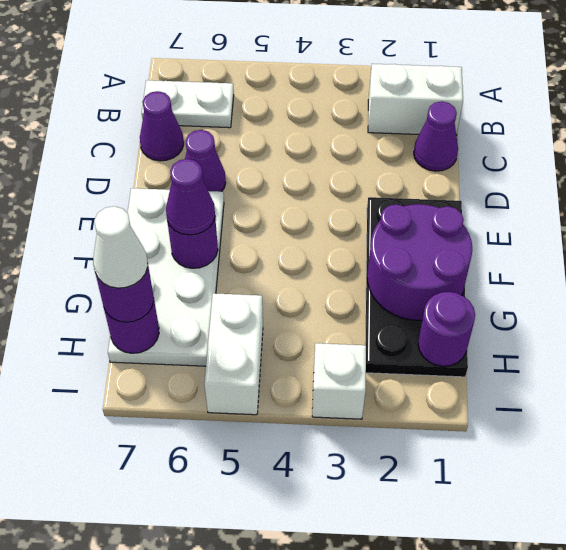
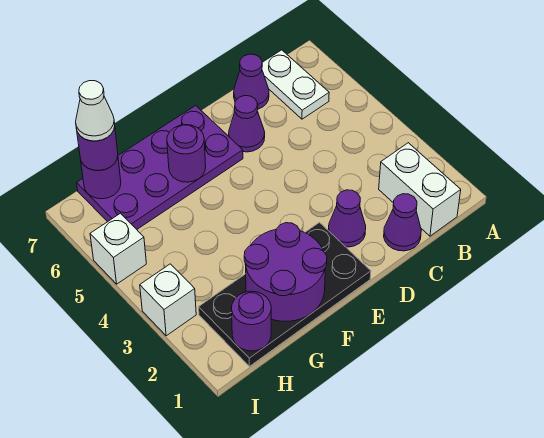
white plate E6:H7 level 1 -> purple plate E6:H7 level 1
purple cone F6 level 3 -> purple cone D2 level 1
white brick H5:I5 level 1 -> white brick I5 level 1

